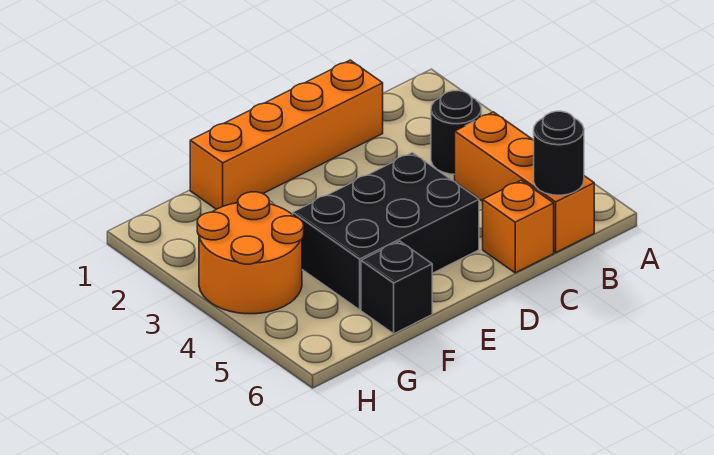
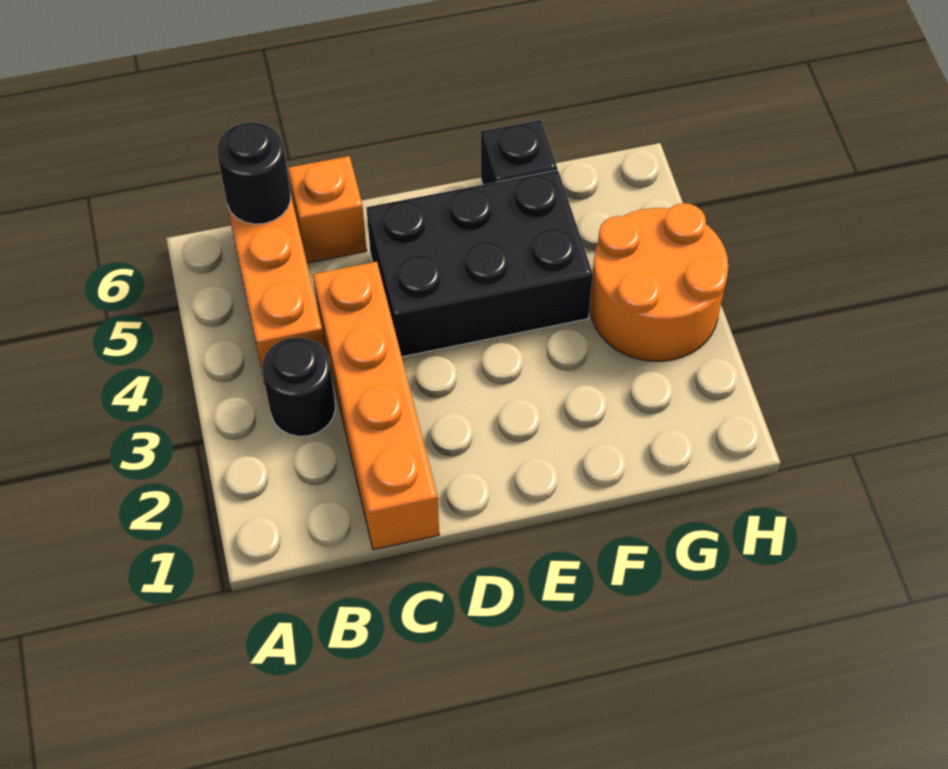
orange brick C1:F1 level 1 -> orange brick C1:C4 level 1

